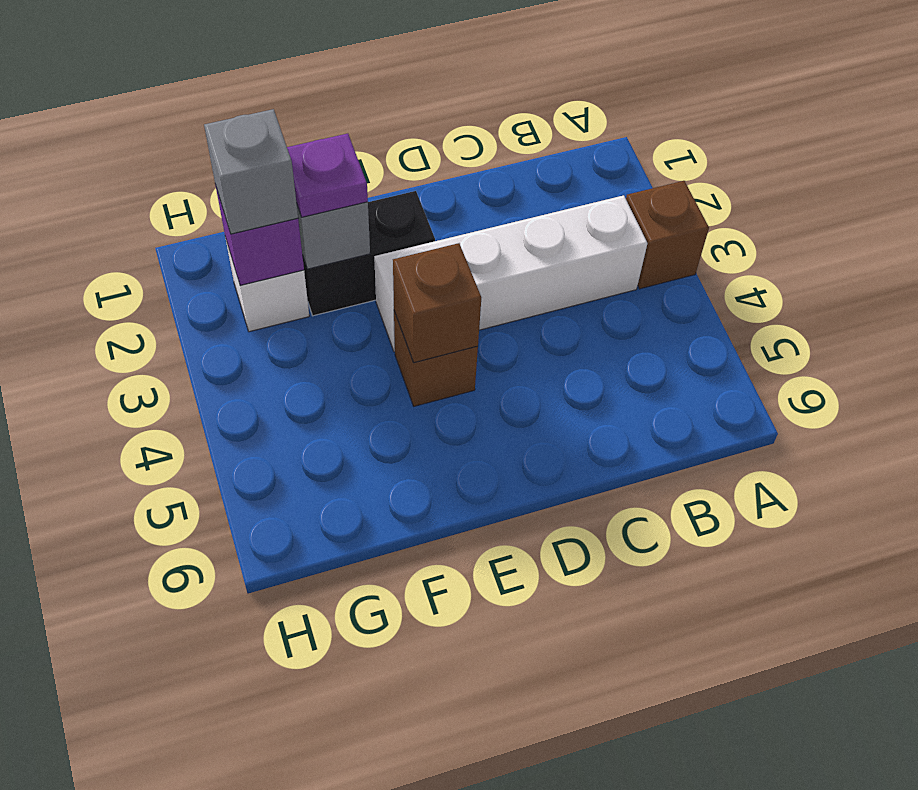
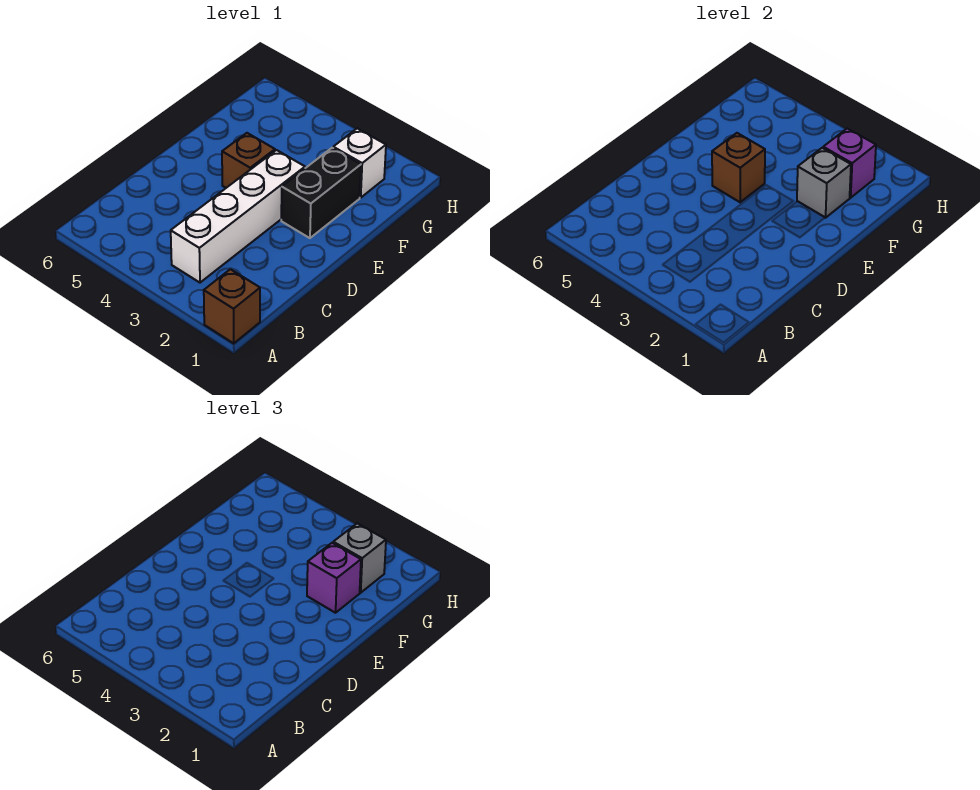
brown brick A3 level 1 -> brown brick A1 level 1
purple plate F2 level 3 -> purple brick F2 level 3

